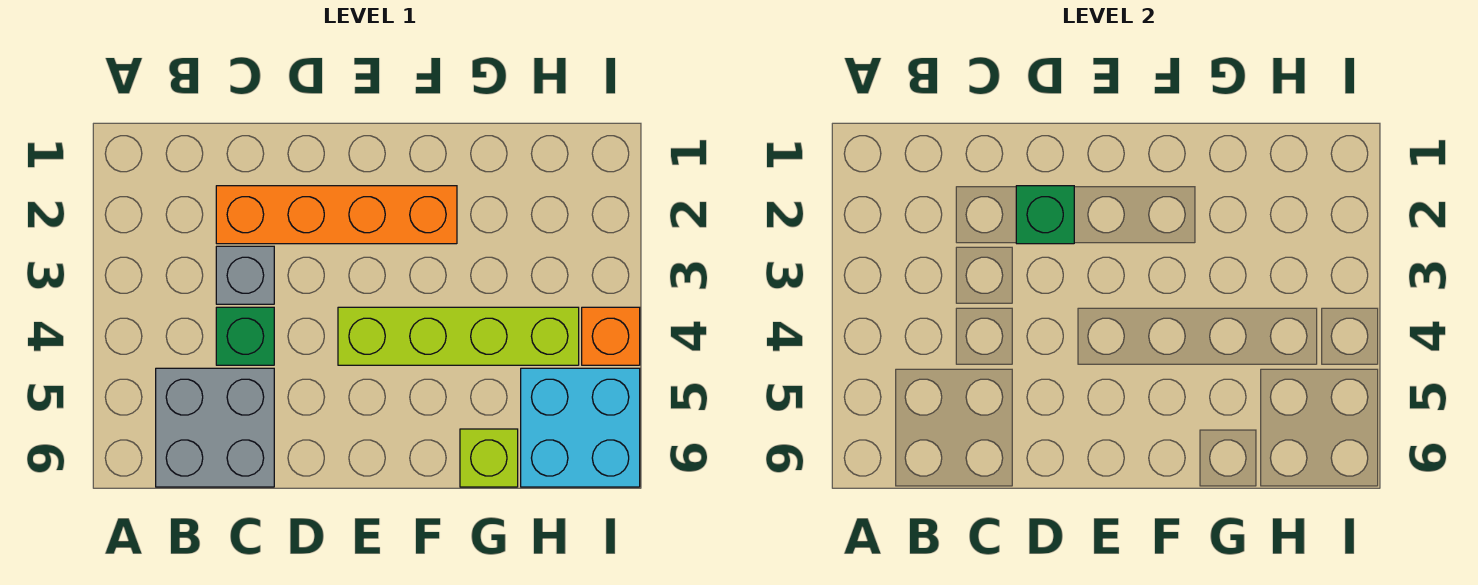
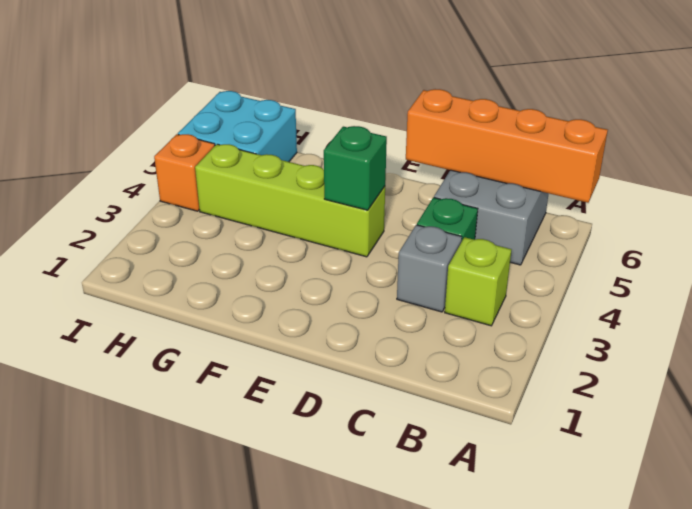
orange brick C2:F2 level 1 -> orange brick A6:D6 level 2
green brick D2 level 2 -> green brick E4 level 2
lime brick G6 level 1 -> lime brick B3 level 1

